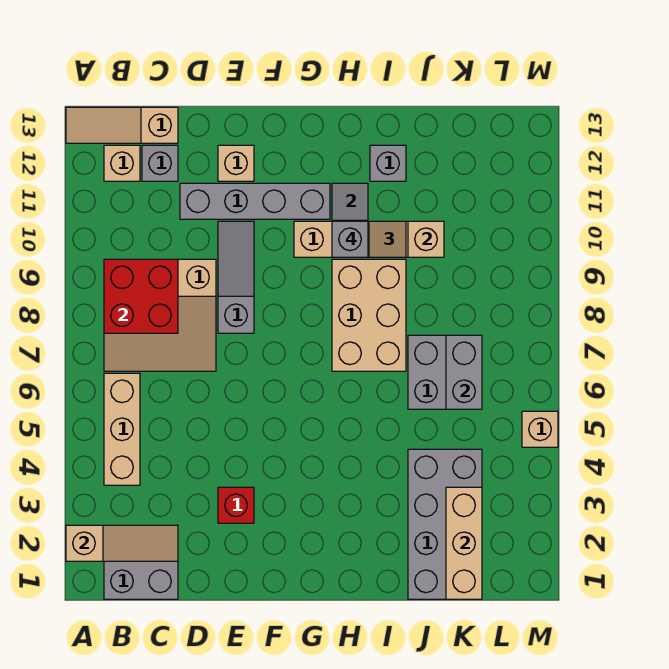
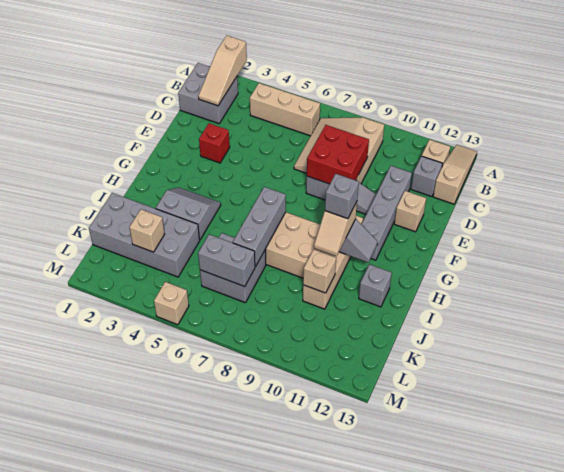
red brick B8:C9 level 2 -> red brick D8:E9 level 2
none -> grey slope H3:I4 level 1 top I
none -> grey brick H7:J7 level 2
tan brick K1:K3 level 2 -> tan brick K3 level 2

